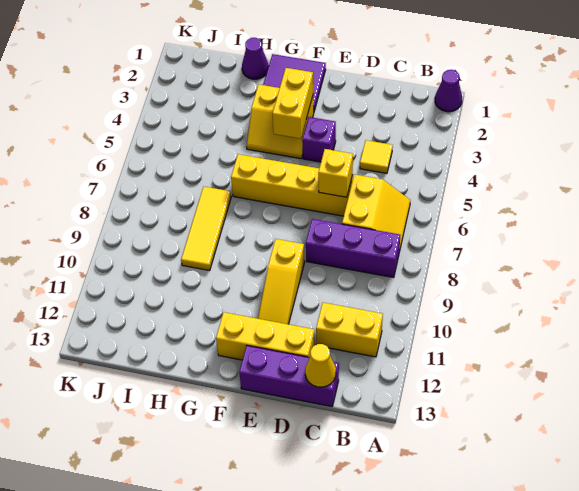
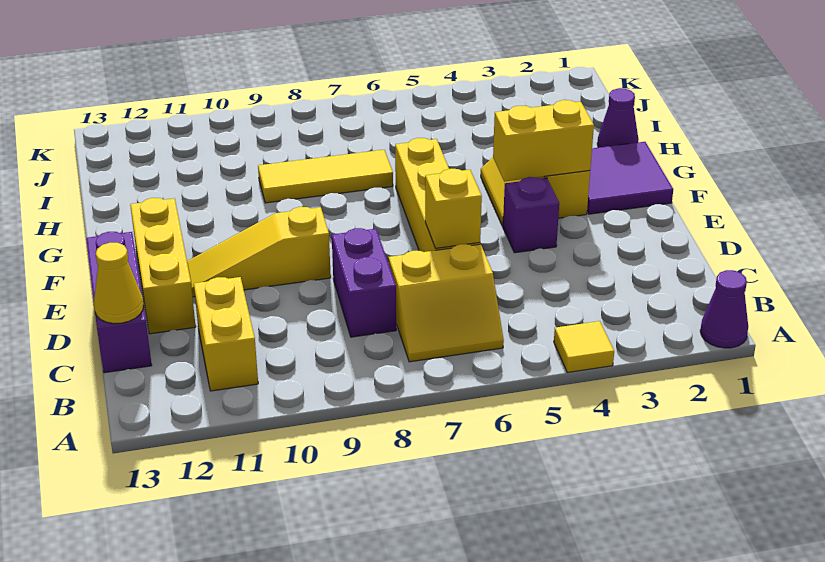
purple brick B8:D8 level 1 -> purple brick C8:D8 level 1
yellow tile C4 level 1 -> yellow tile A4 level 1

